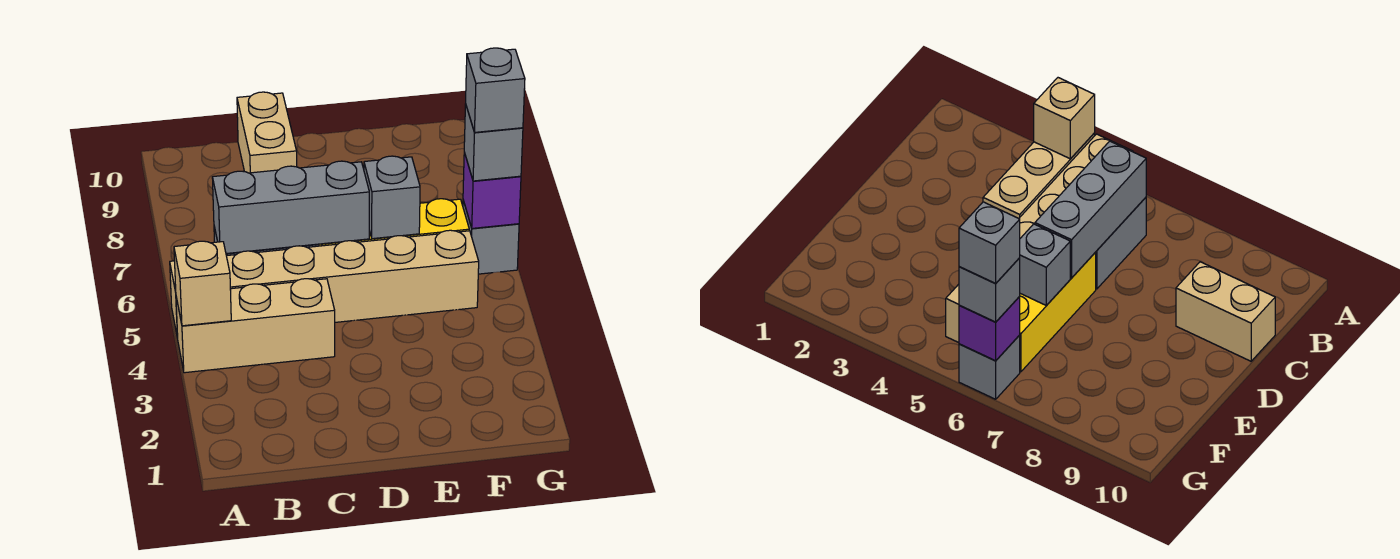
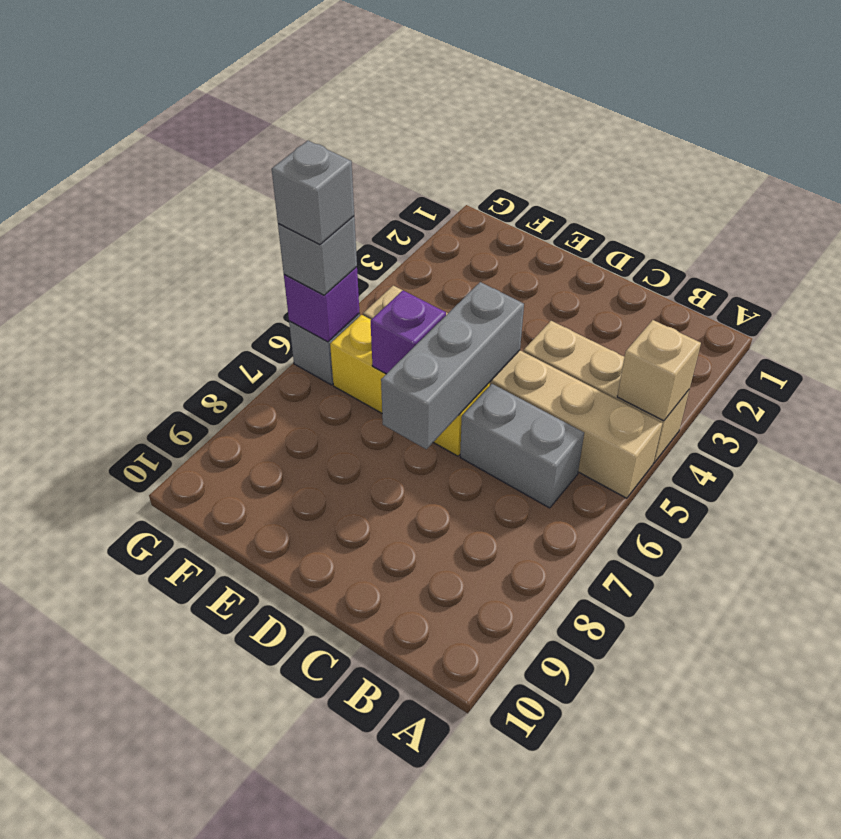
grey brick B6:D6 level 2 -> grey brick D5:D7 level 2
tan brick C9:C10 level 1 -> none
grey brick E6 level 2 -> purple brick E6 level 2

